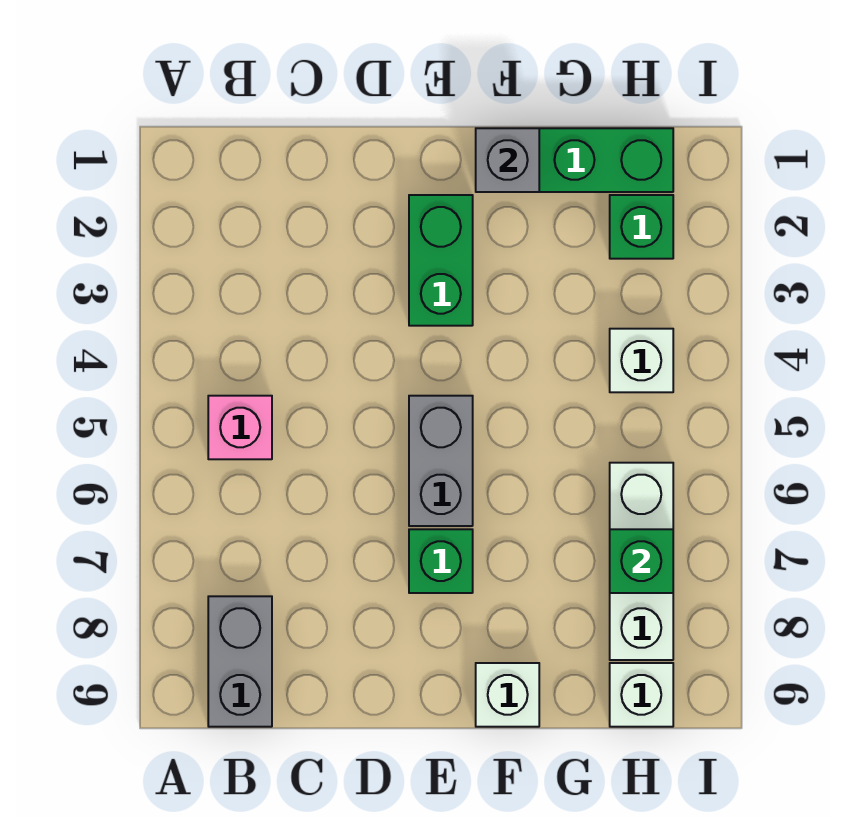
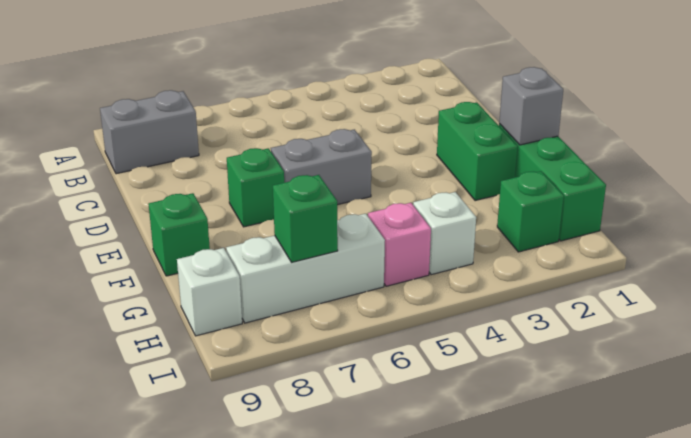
pink brick B5 level 1 -> pink brick H5 level 1
green brick E2:E3 level 1 -> green brick E2:F2 level 1
white brick F9 level 1 -> green brick F9 level 1

